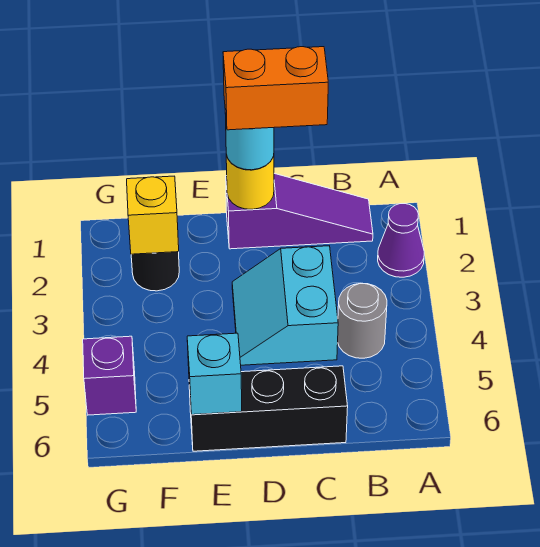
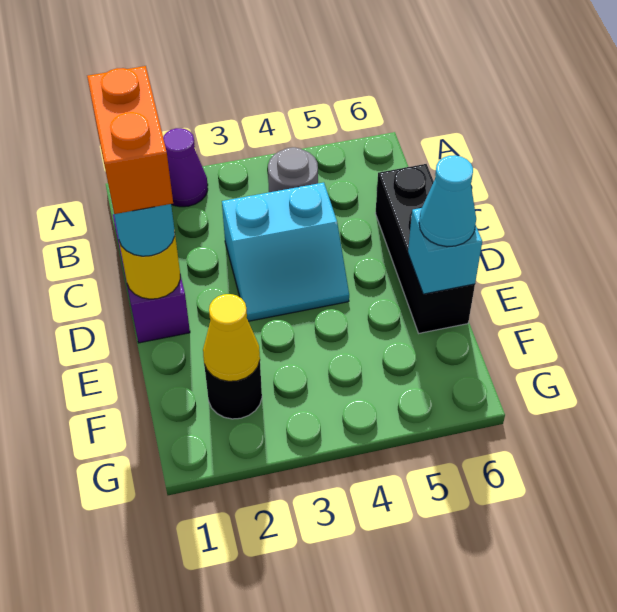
none -> cyan cone E6 level 3
yellow brick F2 level 2 -> yellow cone F2 level 2
purple brick G5 level 1 -> none

